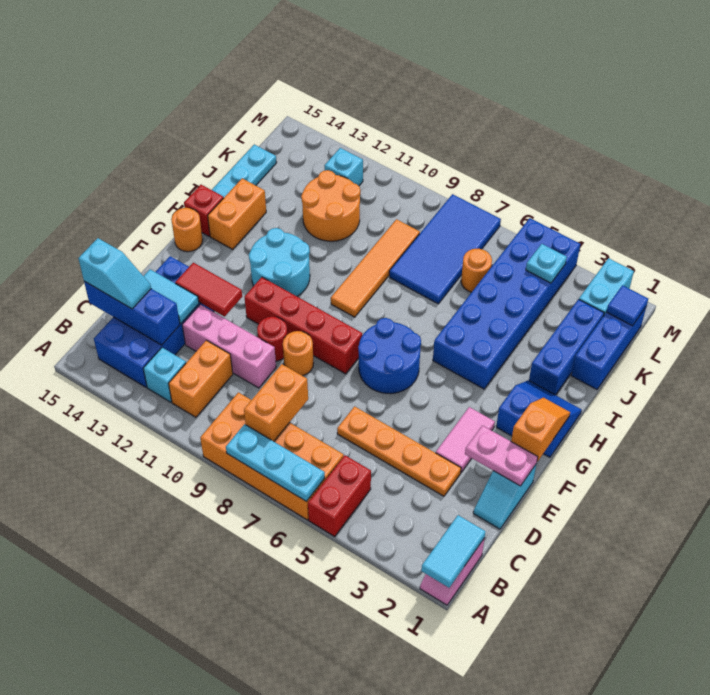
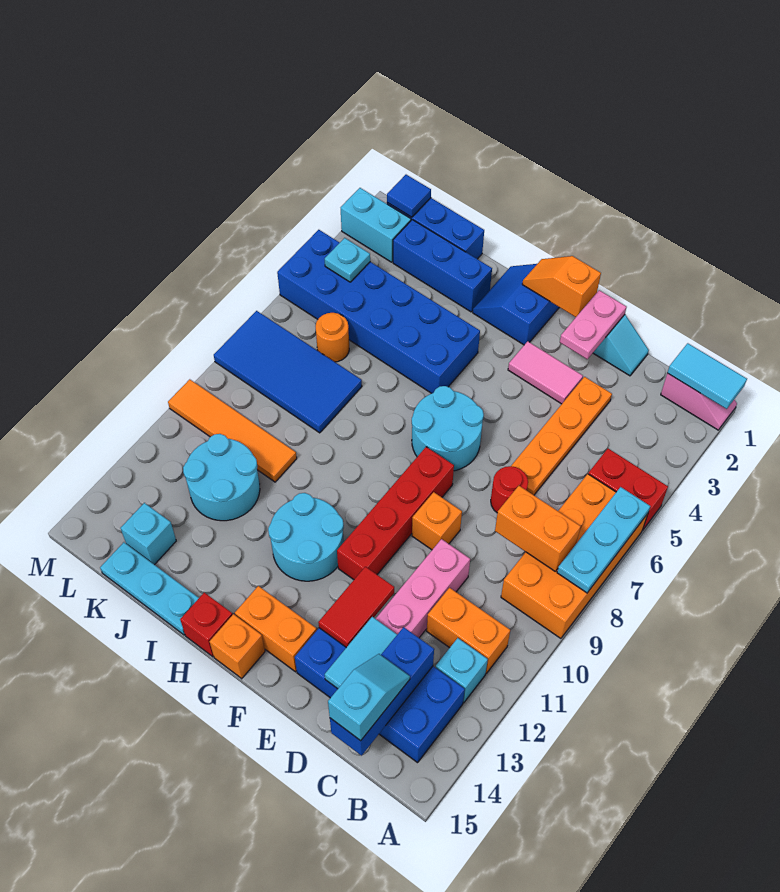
orange round brick E9 level 1 -> orange brick E9 level 1
red round brick E10 level 1 -> red round brick D7 level 1
blue round brick F6:G7 level 1 -> cyan round brick F6:G7 level 1
orange round brick G15 level 1 -> orange brick G15 level 1
orange tile H9:K9 level 1 -> orange tile J10:M10 level 1
orange brick H14:I14 level 1 -> orange brick F14:G14 level 1
orange round brick J11:K12 level 1 -> cyan round brick J11:K12 level 1
cyan brick L12 level 1 -> cyan brick K14 level 1

